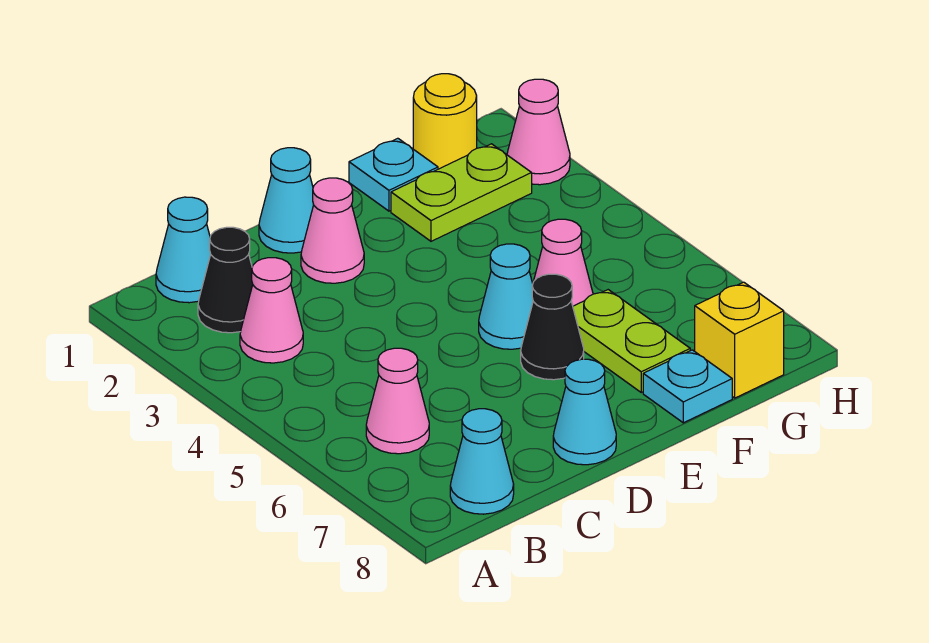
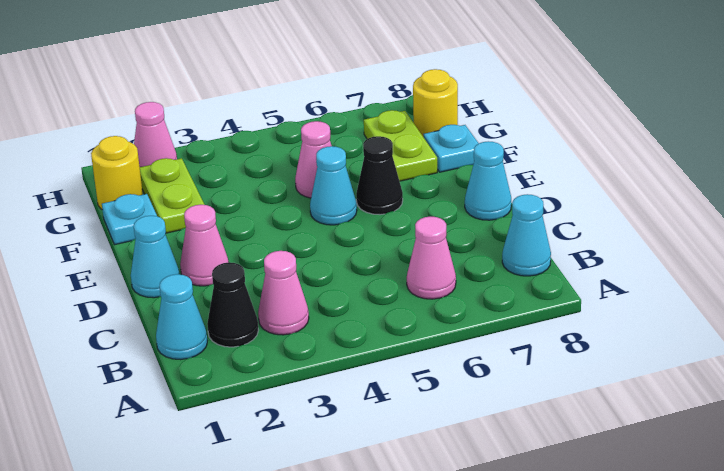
lime plate F6:F7 level 1 -> lime plate F7:G7 level 1
yellow brick G8 level 1 -> yellow round brick G8 level 1

